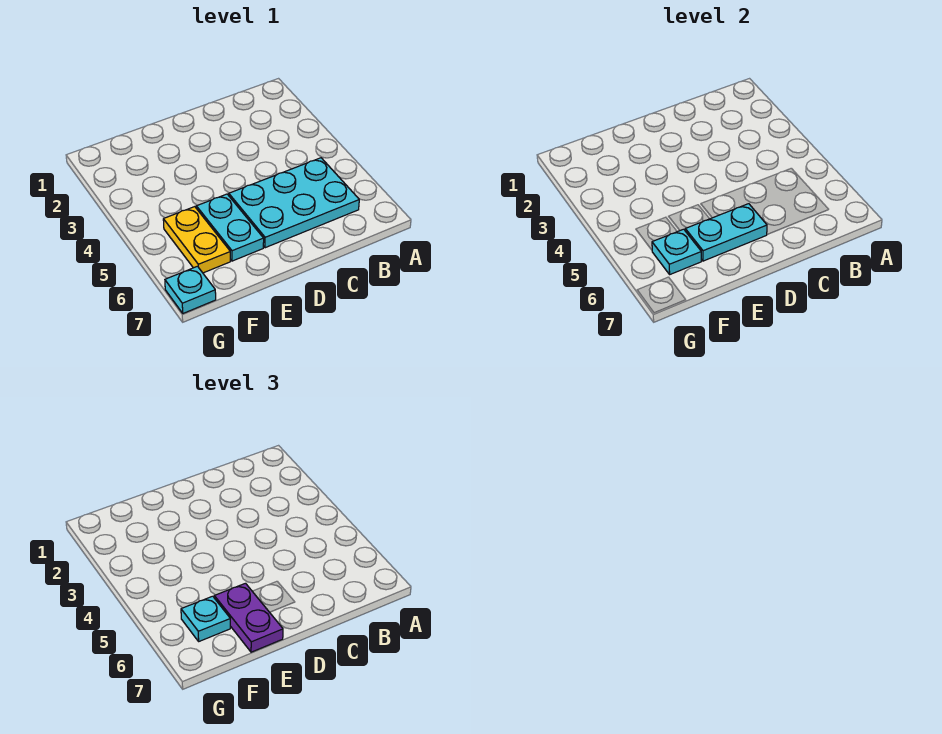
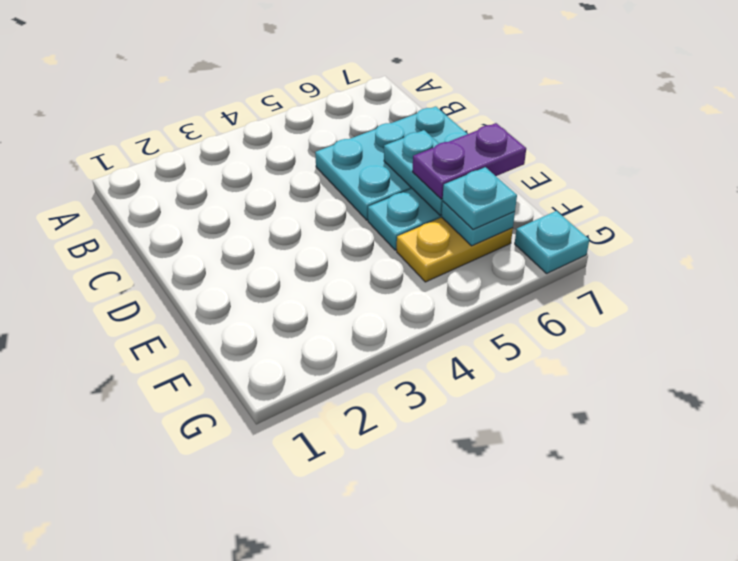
cyan plate B5:D6 level 1 -> cyan plate C5:D7 level 1

